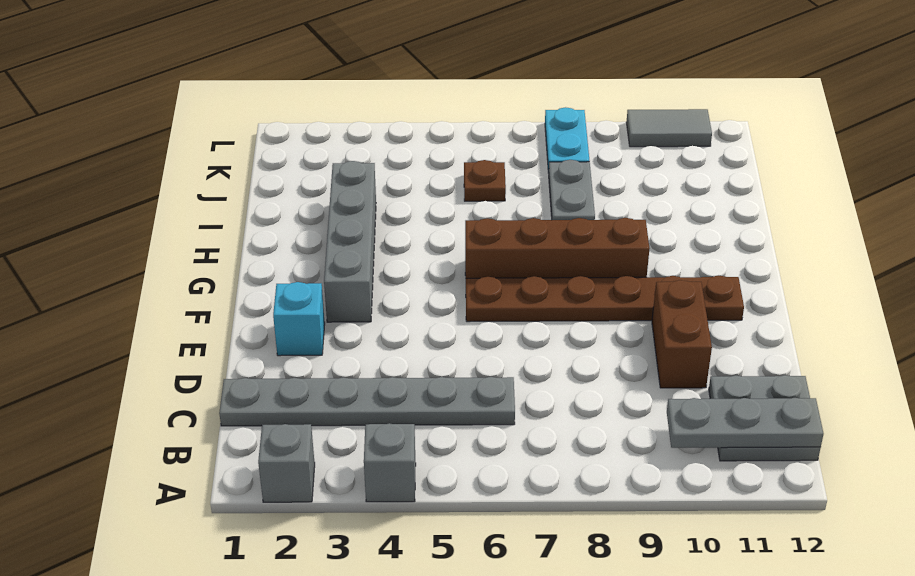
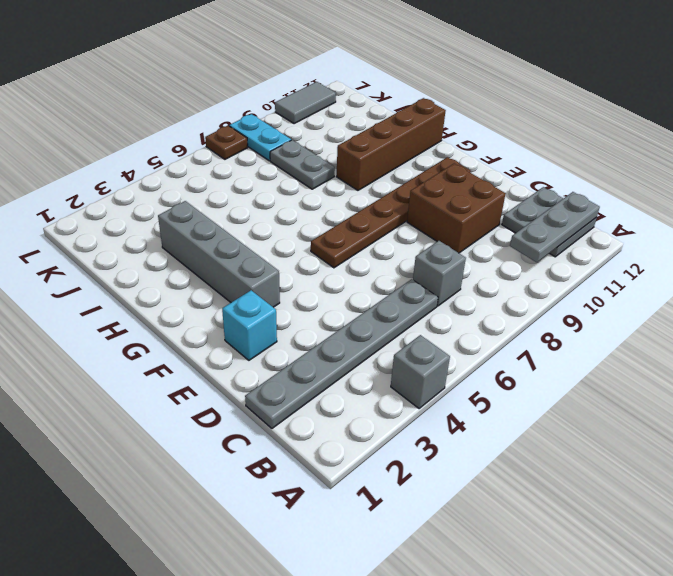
grey brick A2 level 1 -> grey brick C7 level 1
brown brick D10:E10 level 1 -> brown brick D9:E10 level 1
brown brick G6:G9 level 1 -> brown brick H9:H12 level 1
brown plate J6 level 1 -> brown plate L7 level 1

